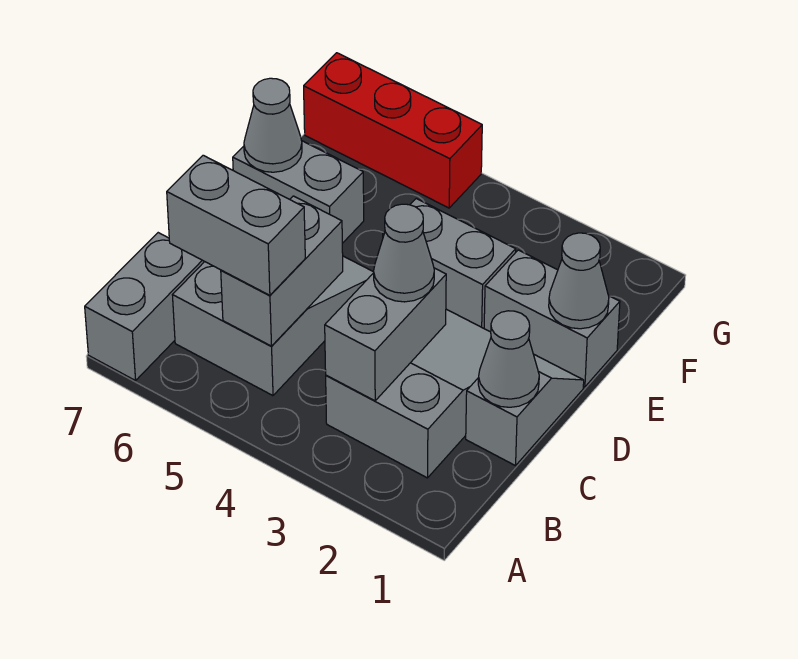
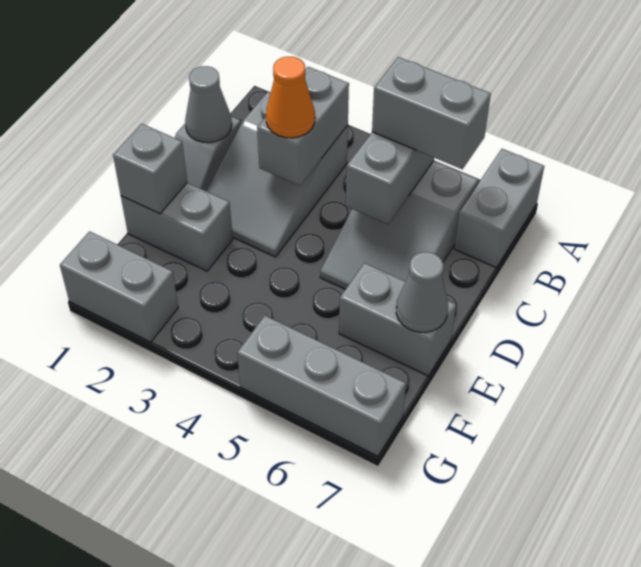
grey cone C3 level 3 -> orange cone C3 level 3
grey cone E1 level 2 -> grey brick E1 level 2
grey brick E3:E4 level 1 -> grey brick G1:G2 level 1
red brick G5:G7 level 1 -> grey brick G5:G7 level 1

